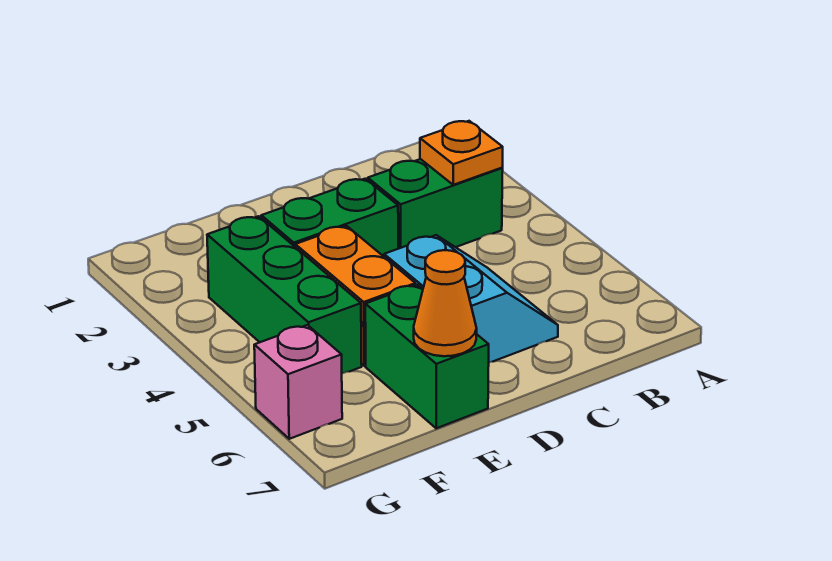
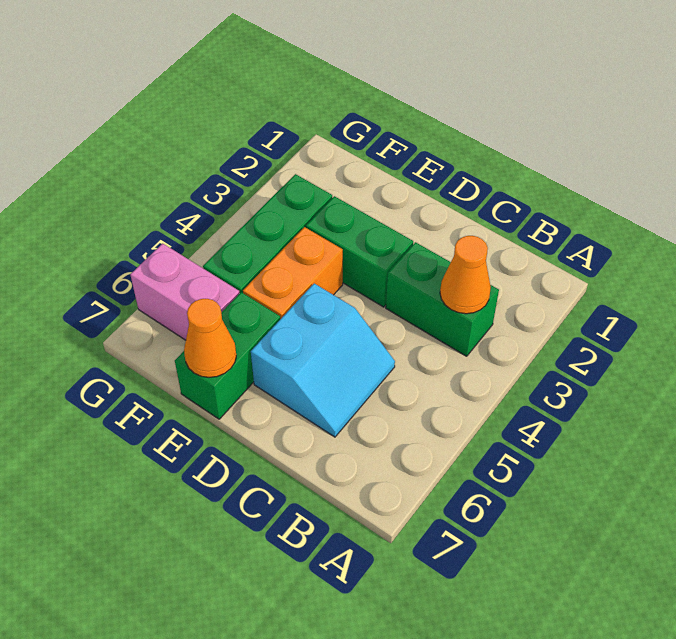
orange plate B3 level 2 -> orange cone B3 level 2
pink brick G6 level 1 -> pink brick F6:G6 level 1

